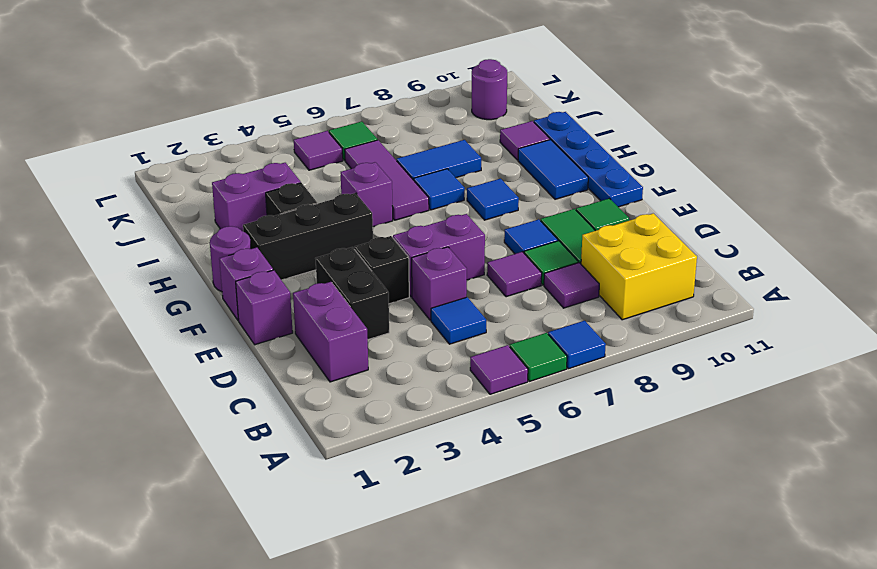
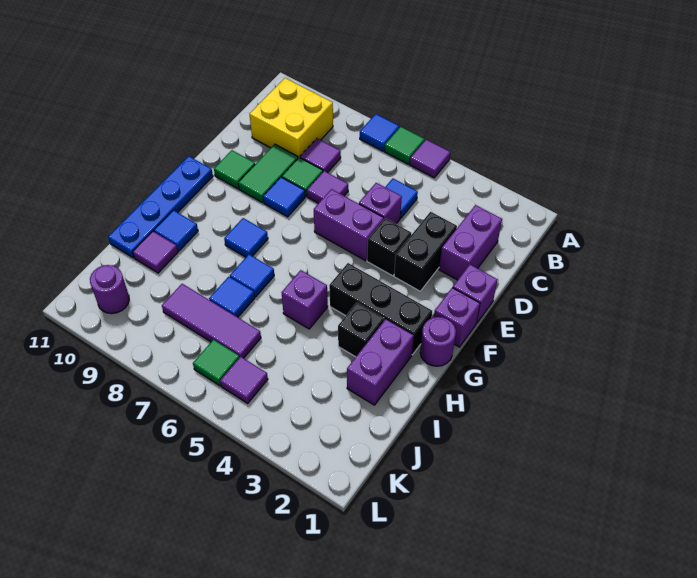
blue tile G10:H10 level 1 -> blue tile H10 level 1
purple tile H6:J6 level 1 -> purple tile J6:J8 level 1
purple brick I2:I3 level 1 -> purple brick H2:I2 level 1
blue tile I7:I8 level 1 -> blue tile I7 level 1

